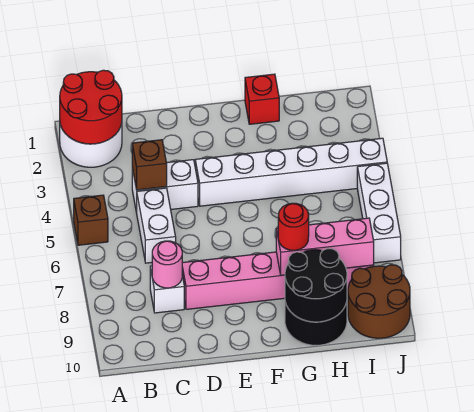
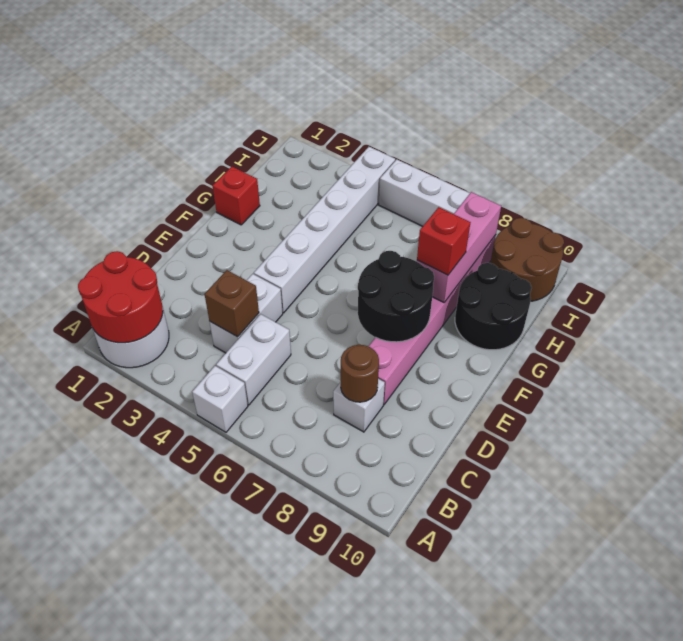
brown brick A5 level 1 -> white brick A5 level 1
white brick C5:C6 level 1 -> white brick B5:C5 level 1
pink round brick C8 level 2 -> brown round brick C8 level 2
red round brick G8 level 3 -> red brick G8 level 3
black round brick G9:H10 level 2 -> black round brick E7:F8 level 2

